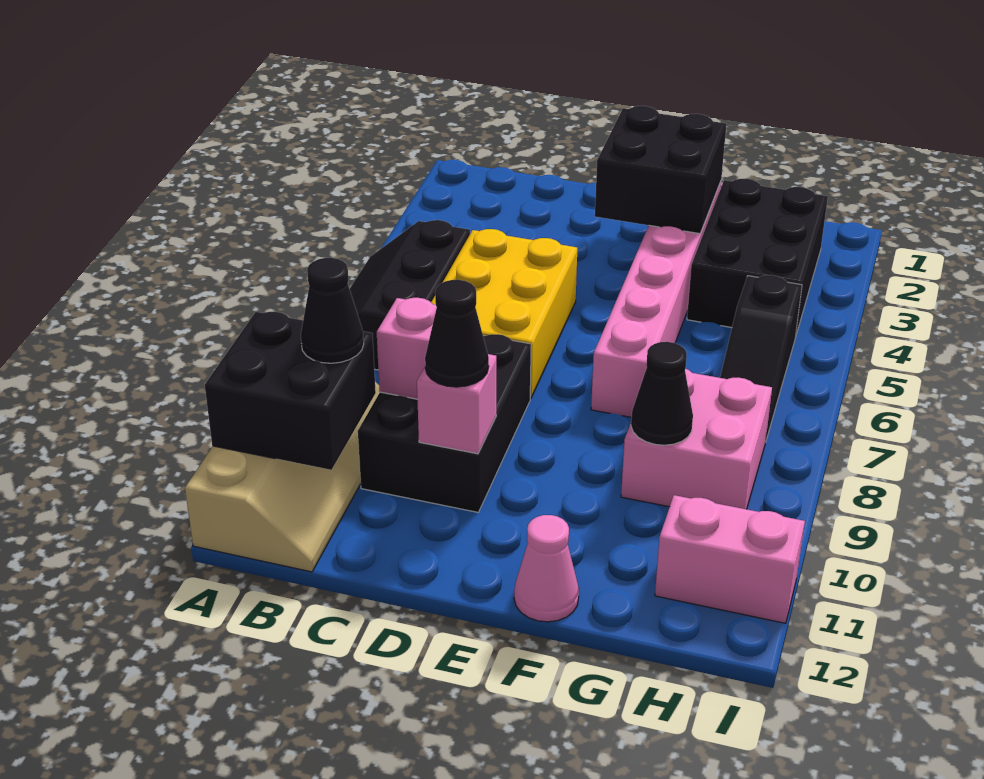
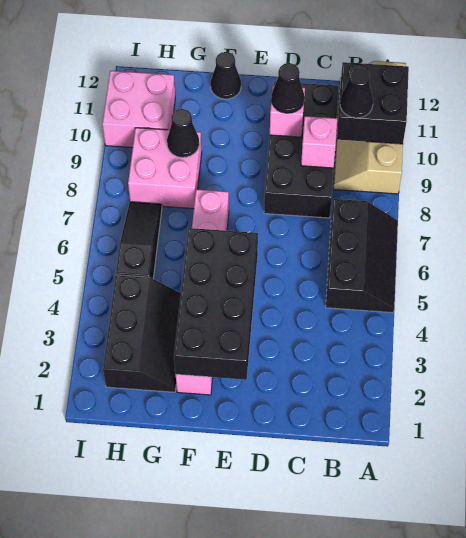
yellow brick C5:D7 level 1 -> none
black brick C8:D10 level 1 -> black brick C8:D11 level 1
black brick E2:F3 level 2 -> black brick E2:F5 level 2
pink cone F12 level 1 -> black cone F12 level 1
black brick G2:H4 level 1 -> black slope G2:H4 level 1 top H
pink brick H11:I11 level 1 -> pink brick H10:I11 level 1

